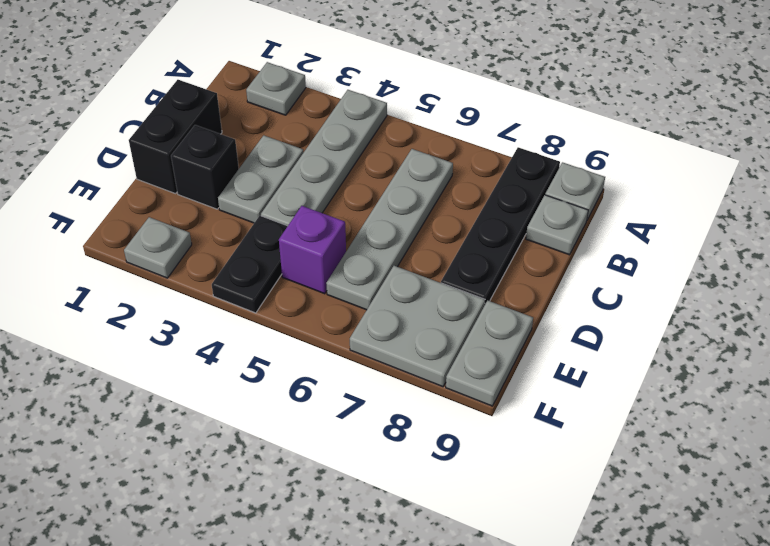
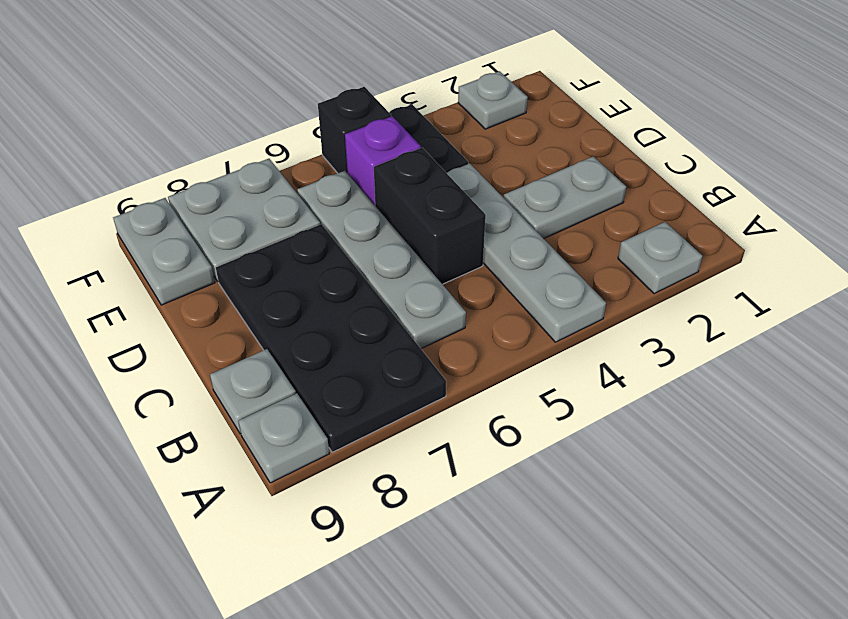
black plate A8:D8 level 1 -> black plate A7:D8 level 1
black brick C1:D1 level 1 -> black brick C5:D5 level 1
grey plate C3:D3 level 1 -> grey plate C2:C3 level 1
black brick D2 level 1 -> black brick F5 level 1

